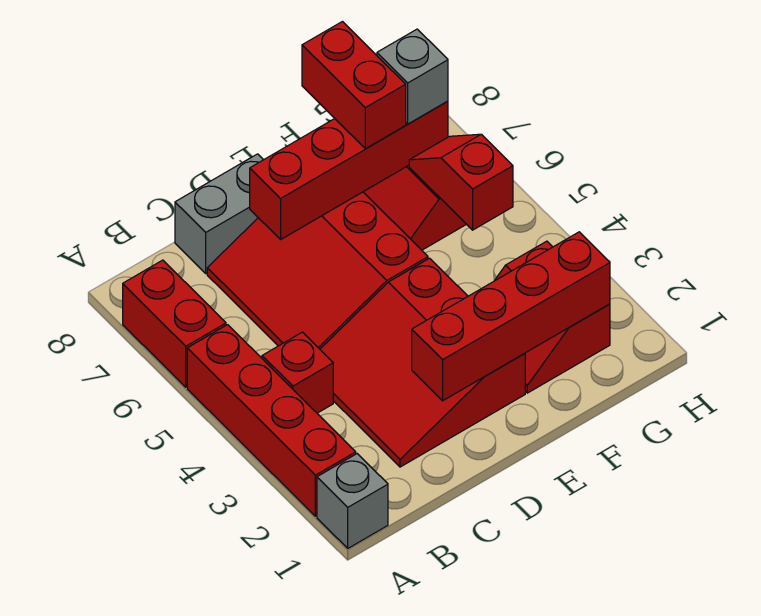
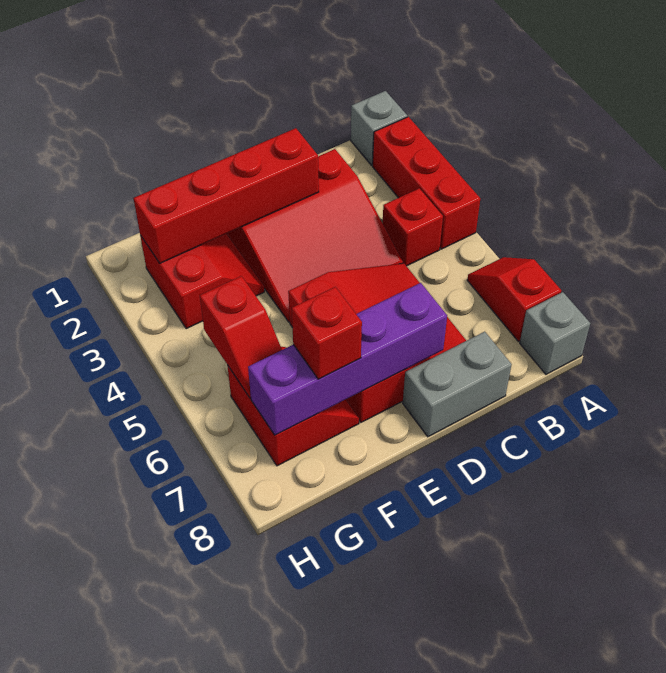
red brick A2:A5 level 1 -> red brick A2:A4 level 1
red brick A6:A7 level 1 -> red slope A6:A7 level 1 top 7
red slope C2:E4 level 1 top E -> red slope C2:E4 level 1 top 2
red brick D7:G7 level 2 -> purple brick D7:G7 level 2
red brick F7:F8 level 3 -> red brick F7 level 3
grey brick G7 level 3 -> grey brick A8 level 1

